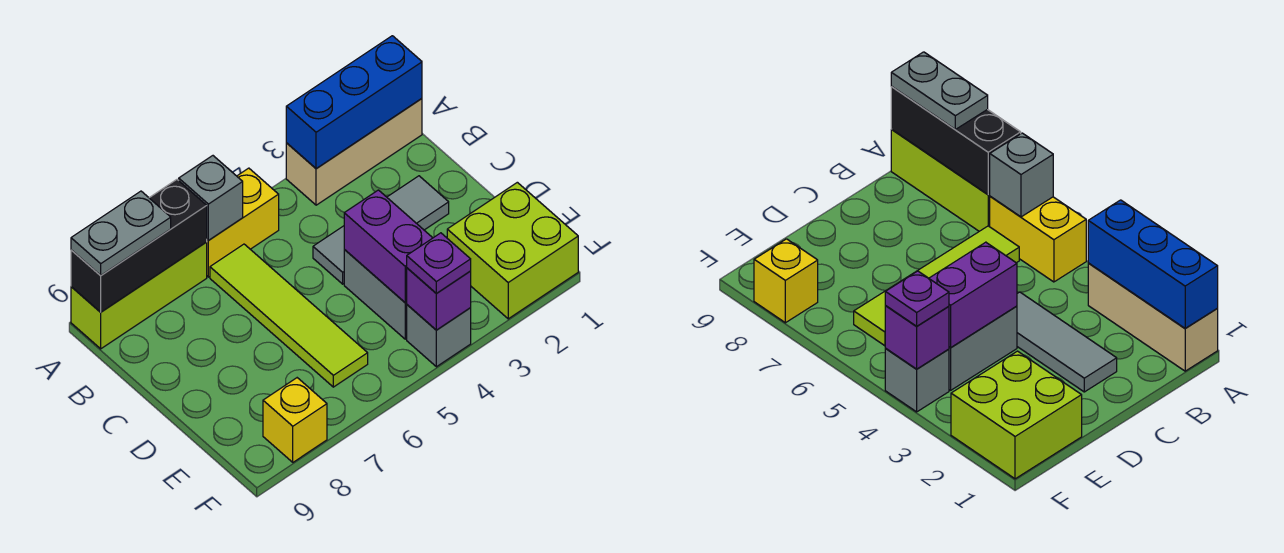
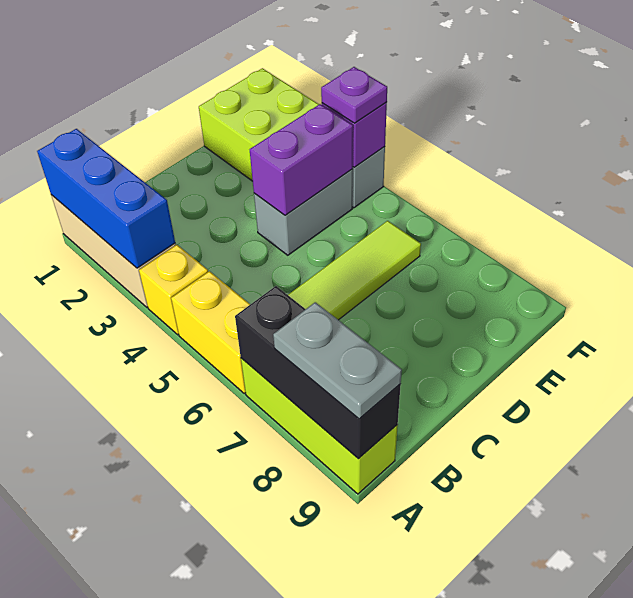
grey brick A6 level 2 -> none
grey tile C2:C4 level 1 -> none
yellow brick F8 level 1 -> yellow brick A4 level 1

